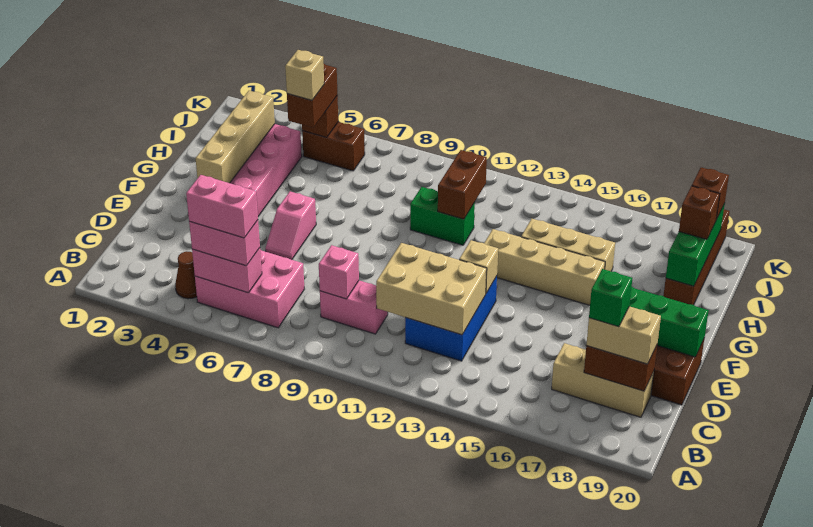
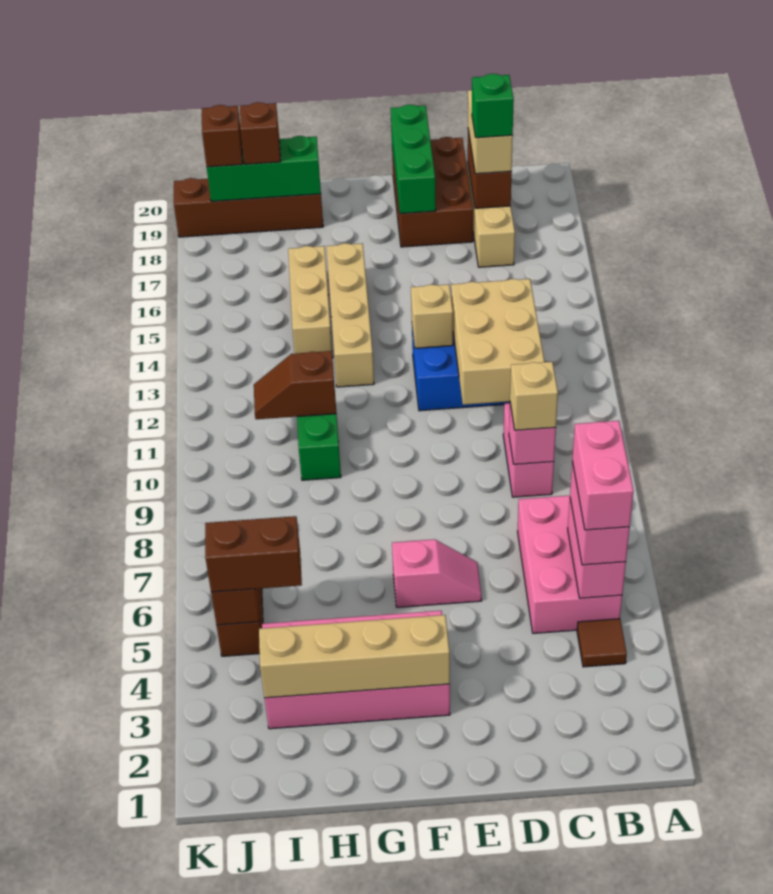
brown cone B4 level 1 -> brown tile B4 level 1
brown brick H11:I11 level 2 -> brown slope H11:I11 level 2 top H
tan brick I5 level 4 -> tan brick C9 level 3

